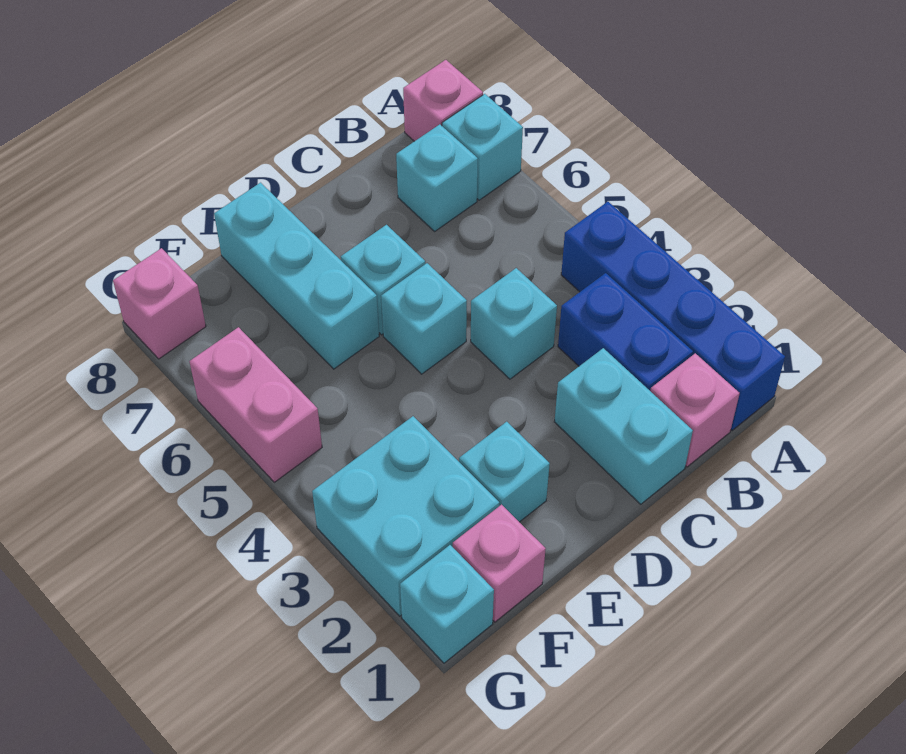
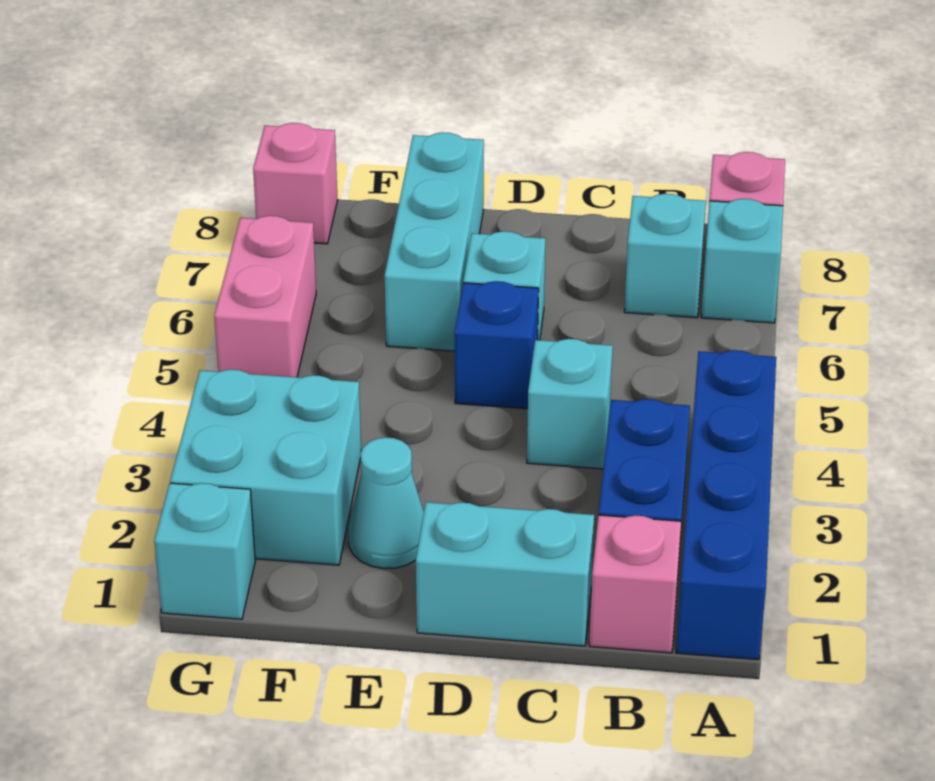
cyan brick C1:C2 level 1 -> cyan brick C1:D1 level 1
cyan brick D5 level 1 -> blue brick D5 level 1
cyan brick E2 level 1 -> cyan cone E2 level 1
pink brick F1 level 1 -> none

